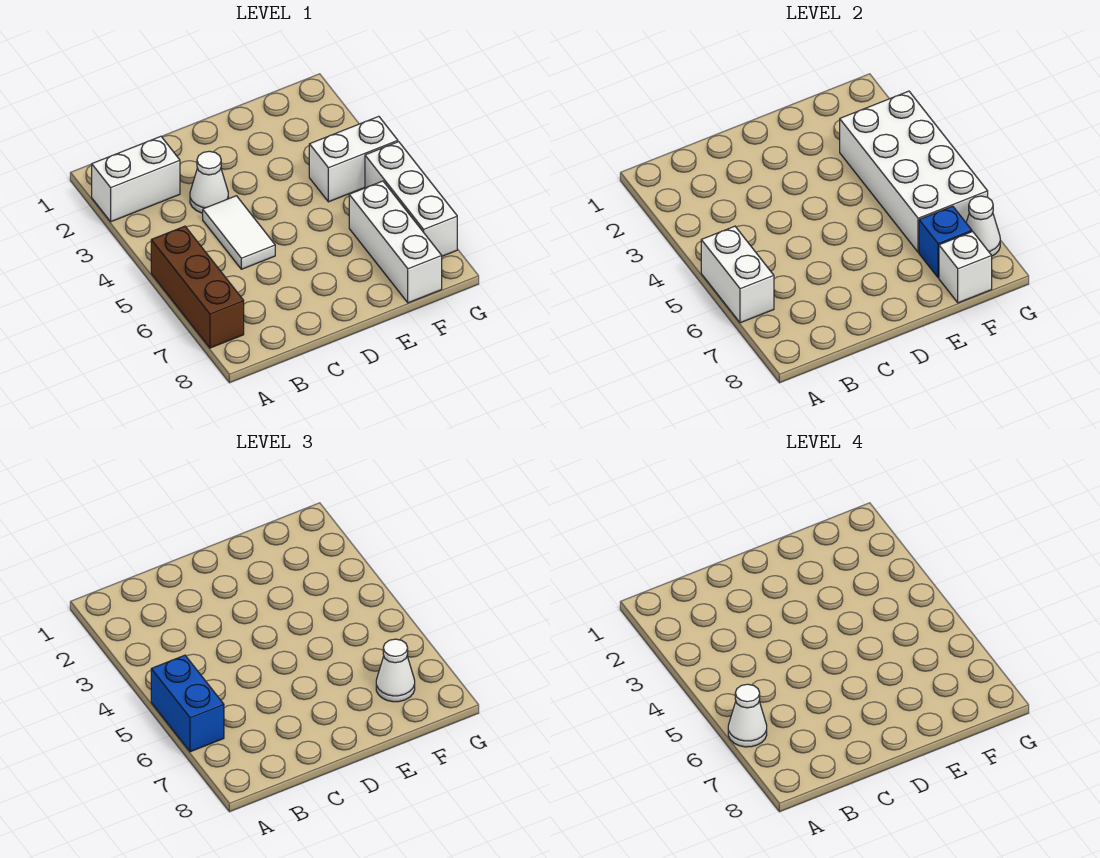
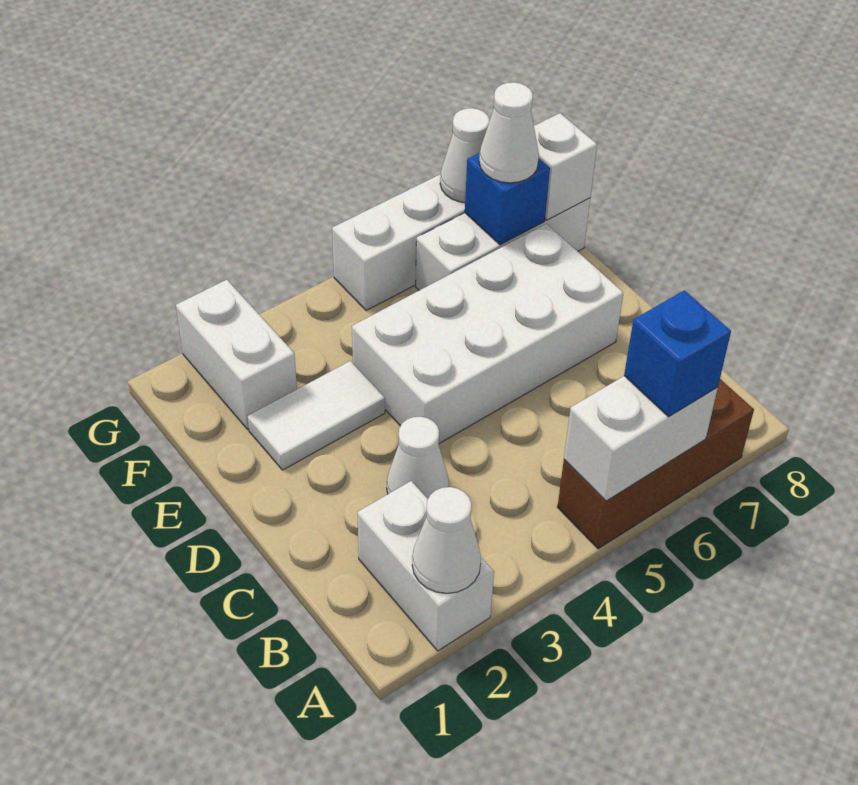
blue brick A5:A6 level 3 -> blue brick A6 level 3
white cone A6 level 4 -> white cone A2 level 2
white tile C4:C5 level 1 -> white tile E2:E3 level 1
white brick F3:G6 level 2 -> white brick D4:E7 level 1
white brick F4:G4 level 1 -> white brick F2:G2 level 1

